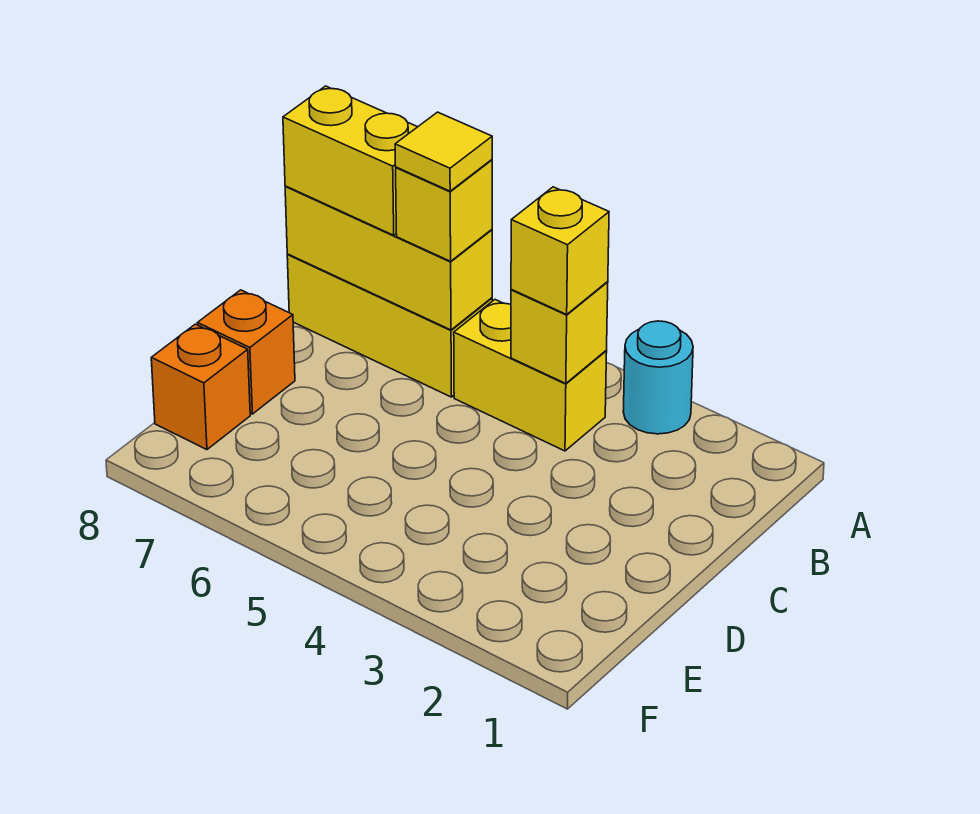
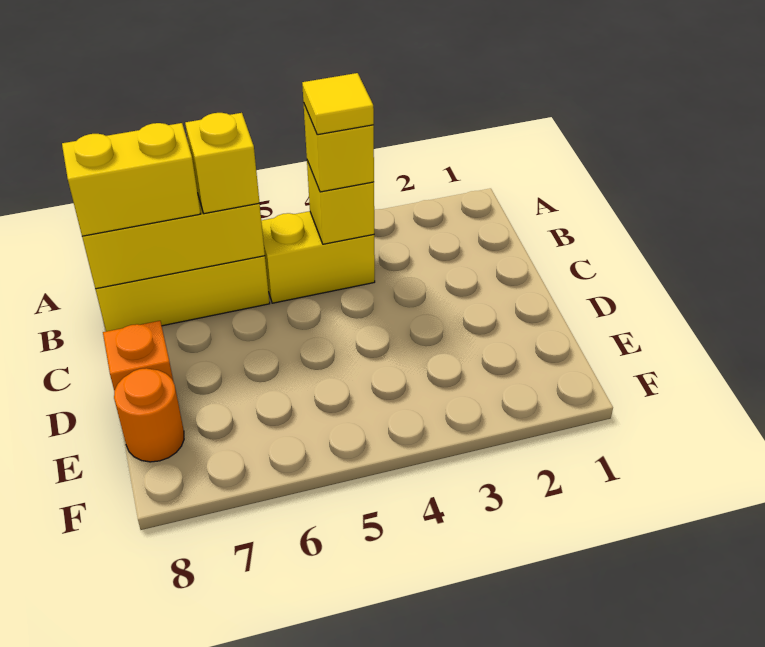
cyan round brick A3 level 1 -> none
yellow tile B6 level 4 -> yellow tile B4 level 4
orange brick E8 level 1 -> orange round brick E8 level 1

